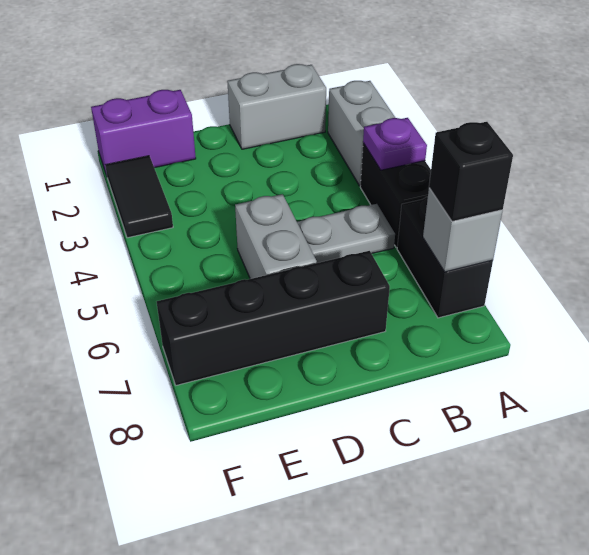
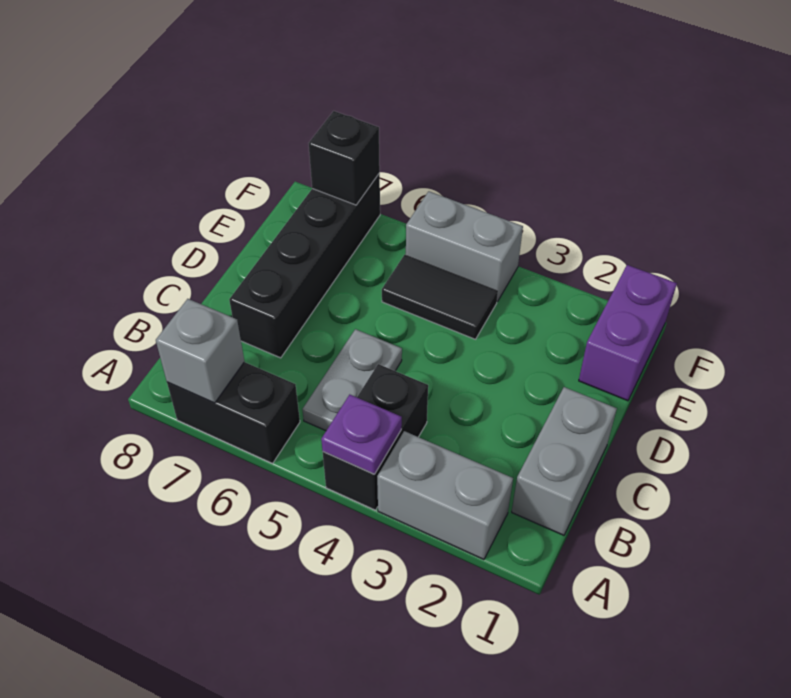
black brick A4:A5 level 1 -> black brick A4:B4 level 1
black brick A7 level 3 -> black brick F7 level 2
grey brick D5:D6 level 1 -> grey brick F4:F5 level 1
black tile F2:F3 level 1 -> black tile E4:E5 level 1

